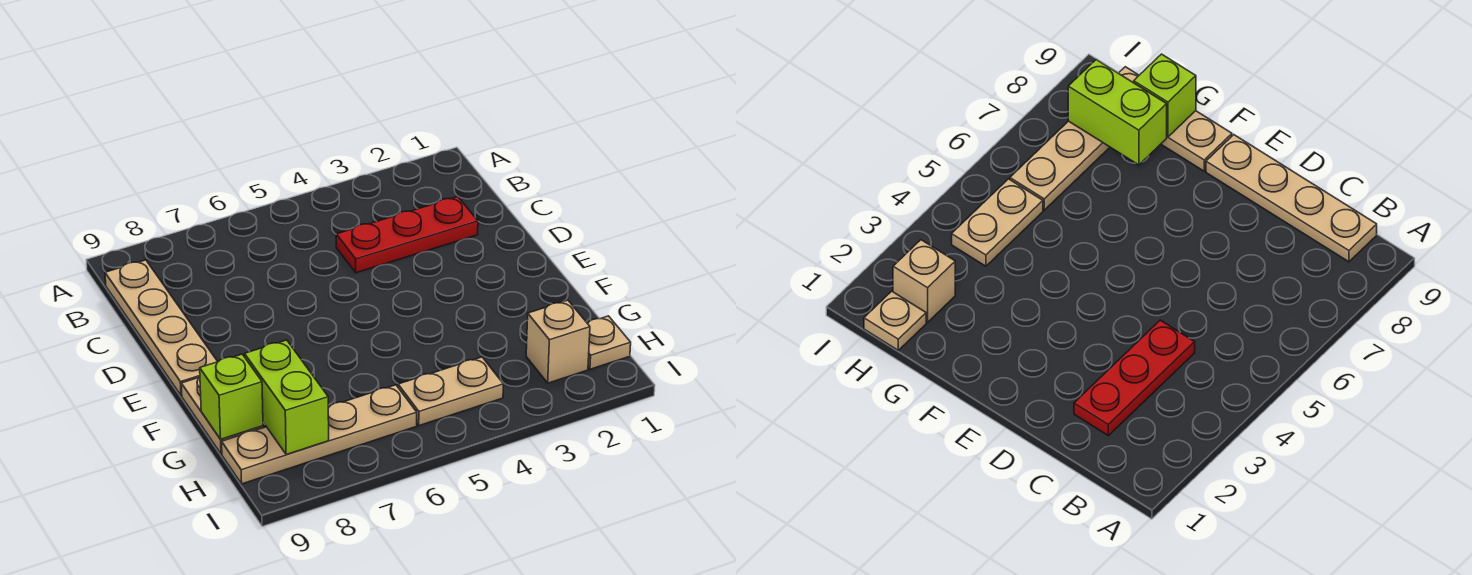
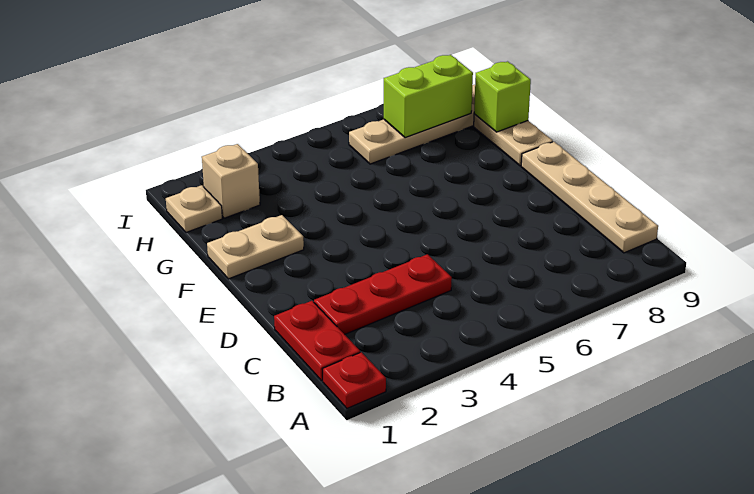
none -> red plate A1 level 1
none -> red plate B1:C1 level 1
lime brick G8:H8 level 2 -> lime brick H7:H8 level 2
tan plate H4:H5 level 1 -> tan plate F1:F2 level 1

